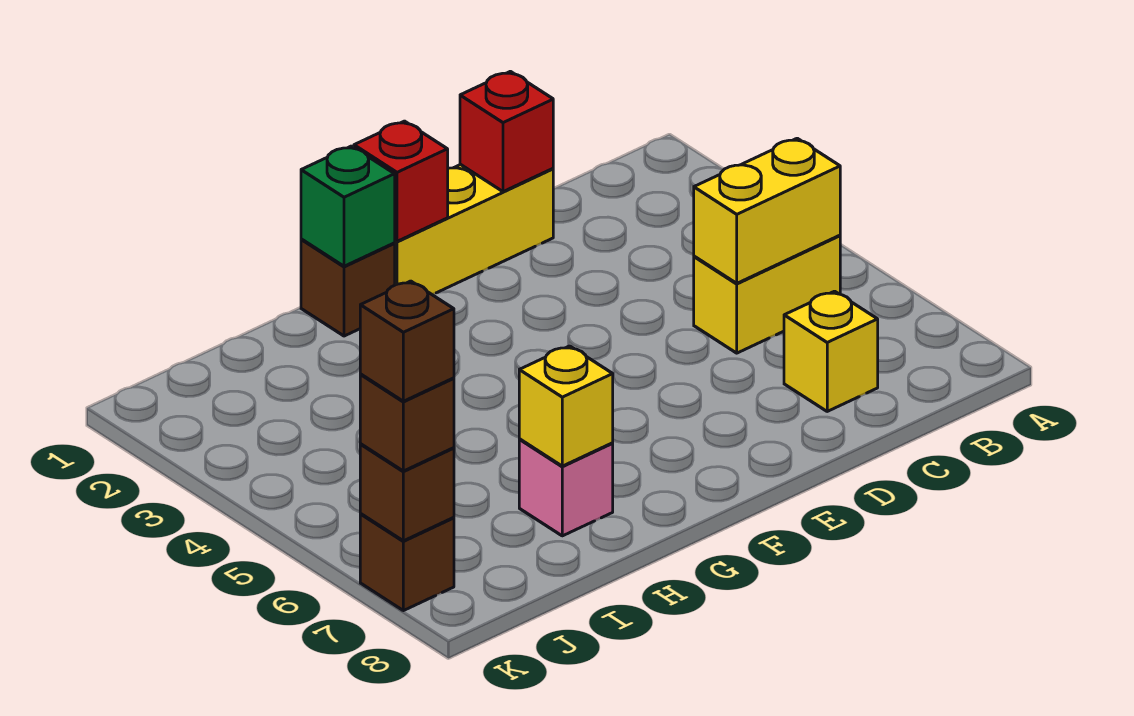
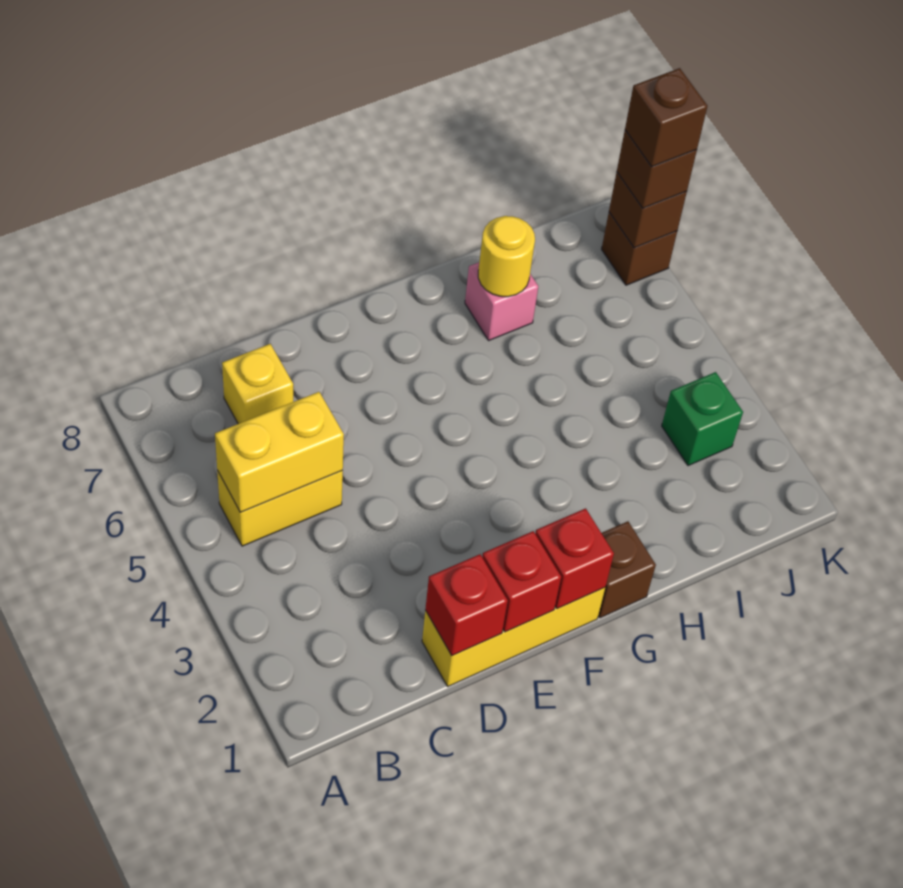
none -> red brick E1 level 2
green brick G1 level 2 -> green brick J3 level 1
yellow brick H7 level 2 -> yellow round brick H7 level 2

